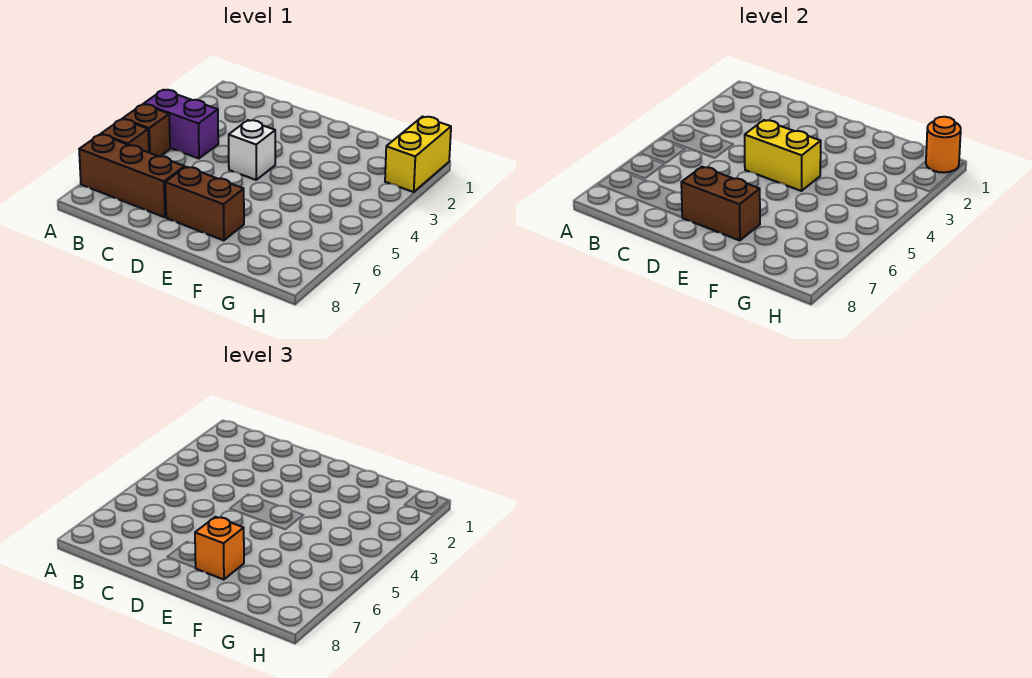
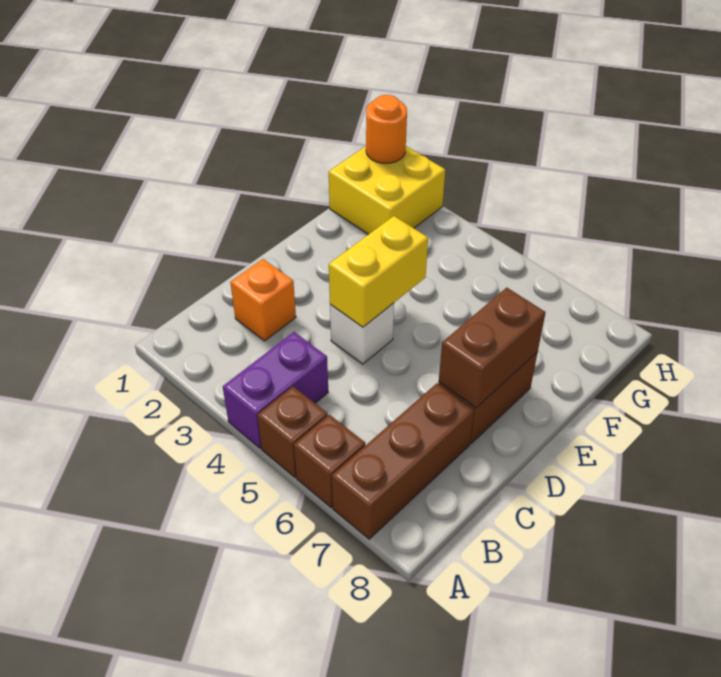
orange brick E7 level 3 -> orange brick C2 level 1
yellow brick H1:H2 level 1 -> yellow brick G1:H2 level 1

